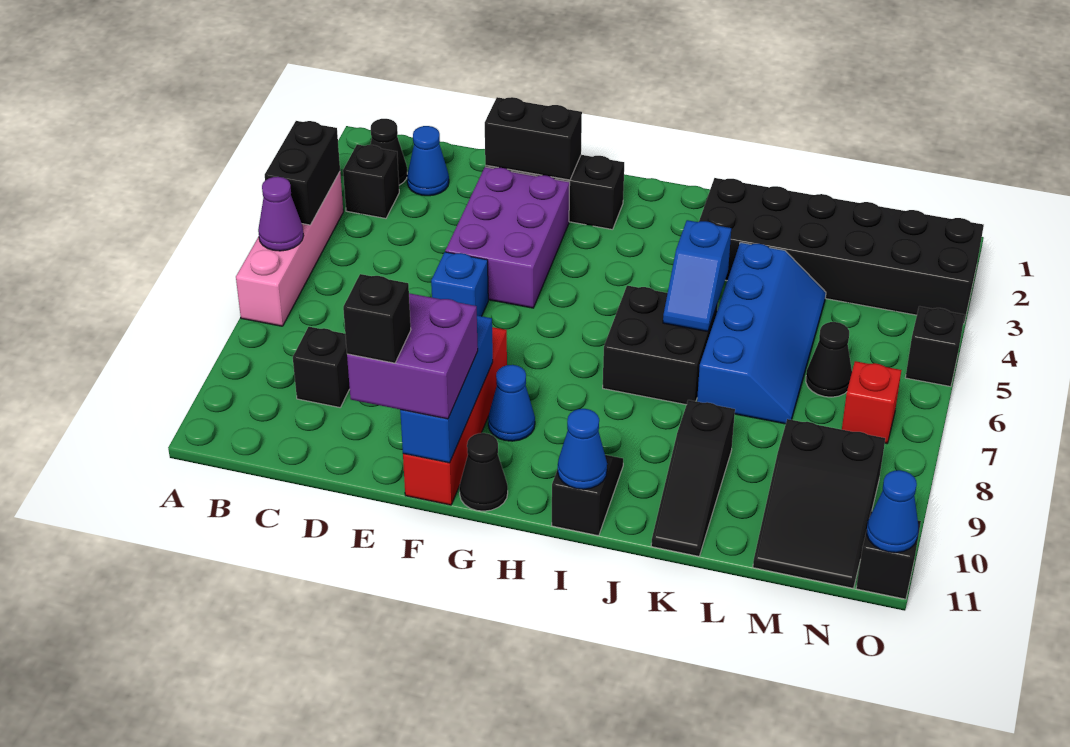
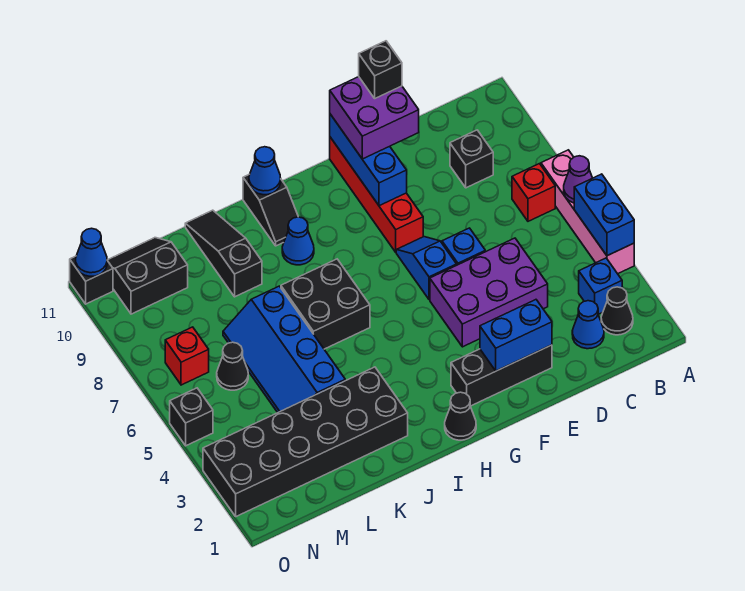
black brick A4:A5 level 2 -> blue brick A4:A5 level 2
black brick B3 level 1 -> blue brick B3 level 1
none -> red brick B7 level 1
black brick E2:F2 level 2 -> blue brick E2:F2 level 2
purple brick E3:F5 level 1 -> purple brick D4:F5 level 1
blue cone G9 level 1 -> blue cone I9 level 1
black cone G11 level 1 -> black cone H1 level 1
blue slope J5:J6 level 2 top 5 -> blue slope F6:F7 level 1 top 6
black slope M9:N11 level 1 top 9 -> black slope M10:N11 level 1 top 10

